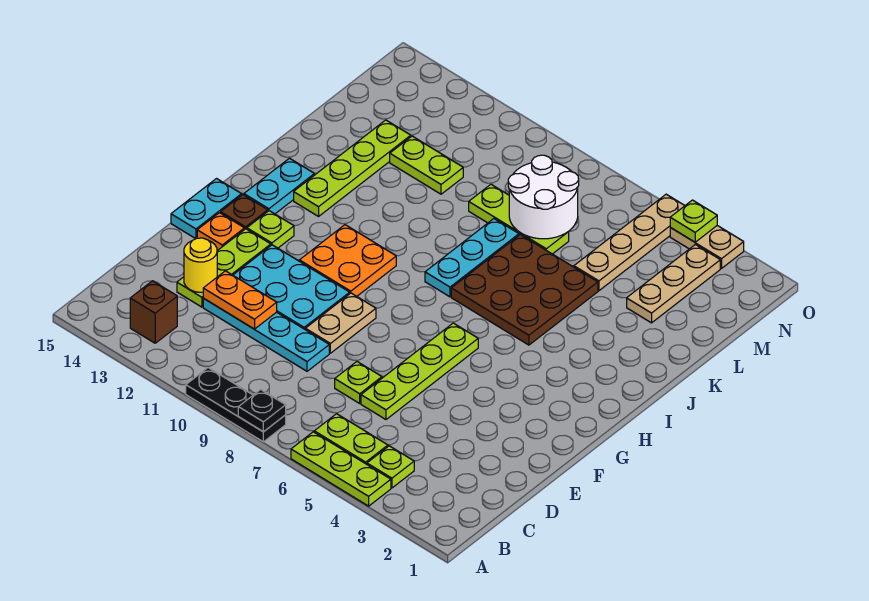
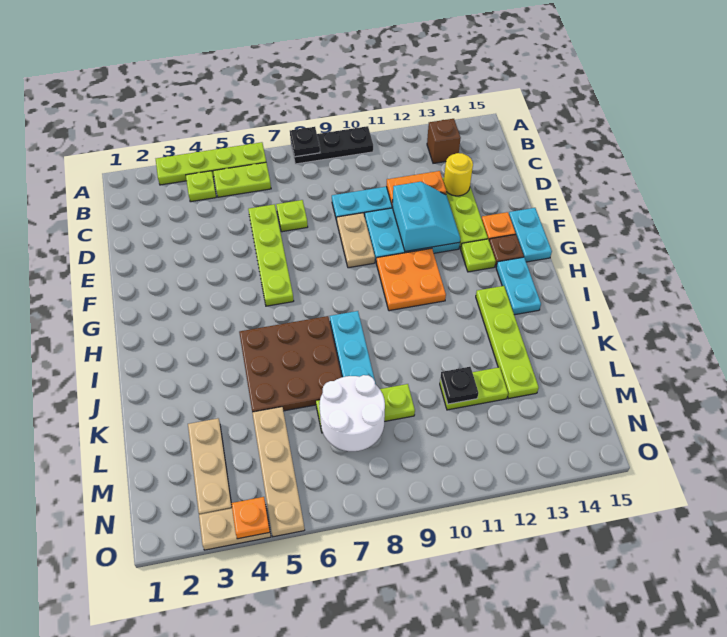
lime plate A4:A6 level 1 -> lime plate A3:A6 level 1
none -> cyan slope E11:F12 level 2 top 11
none -> black plate L11 level 2
lime plate O4 level 2 -> orange plate O4 level 2

